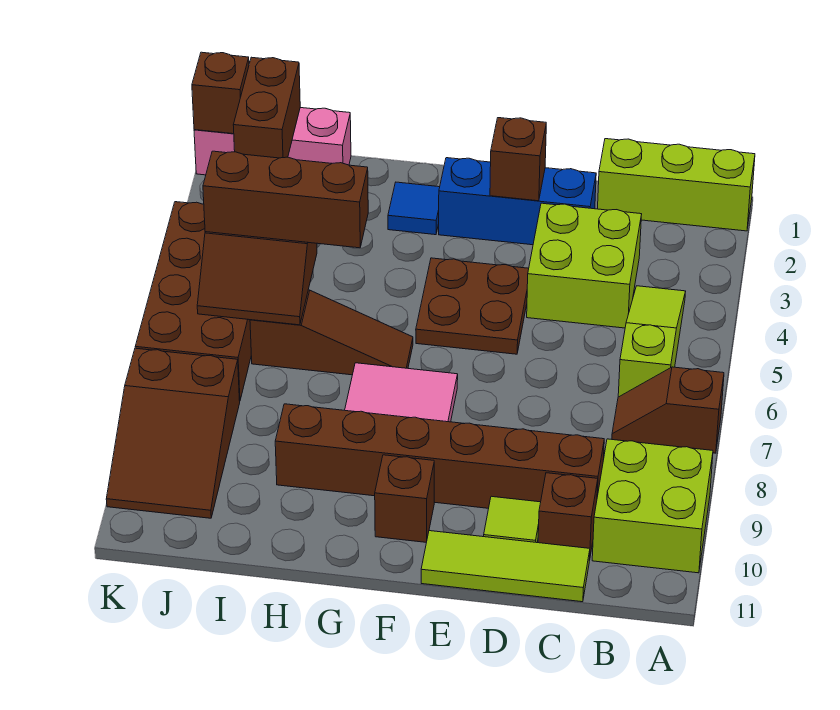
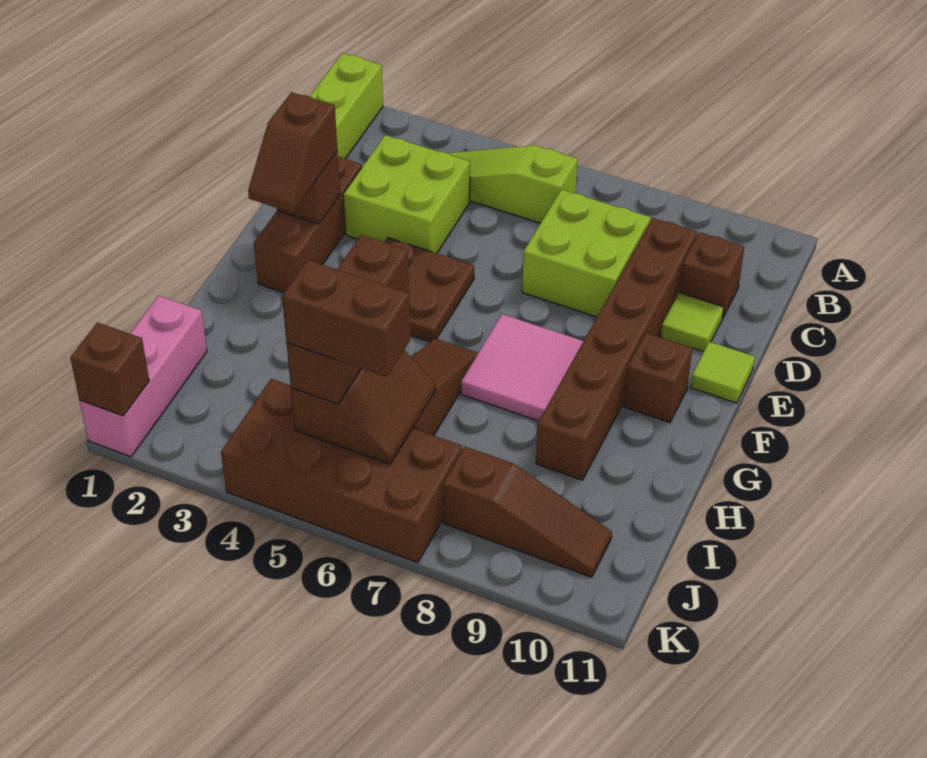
brown slope A7:B7 level 1 top A -> brown slope E2:F2 level 3 top E
lime brick A9:B10 level 1 -> lime brick C7:D8 level 1
lime tile C11:E11 level 1 -> lime tile E11 level 1
blue brick D2:F2 level 1 -> brown brick D2:F2 level 1
blue tile G2 level 1 -> none
brown brick J1:J2 level 2 -> brown brick J5:J6 level 4
brown slope J8:K10 level 1 top 8 -> brown slope J8:J10 level 1 top 8

